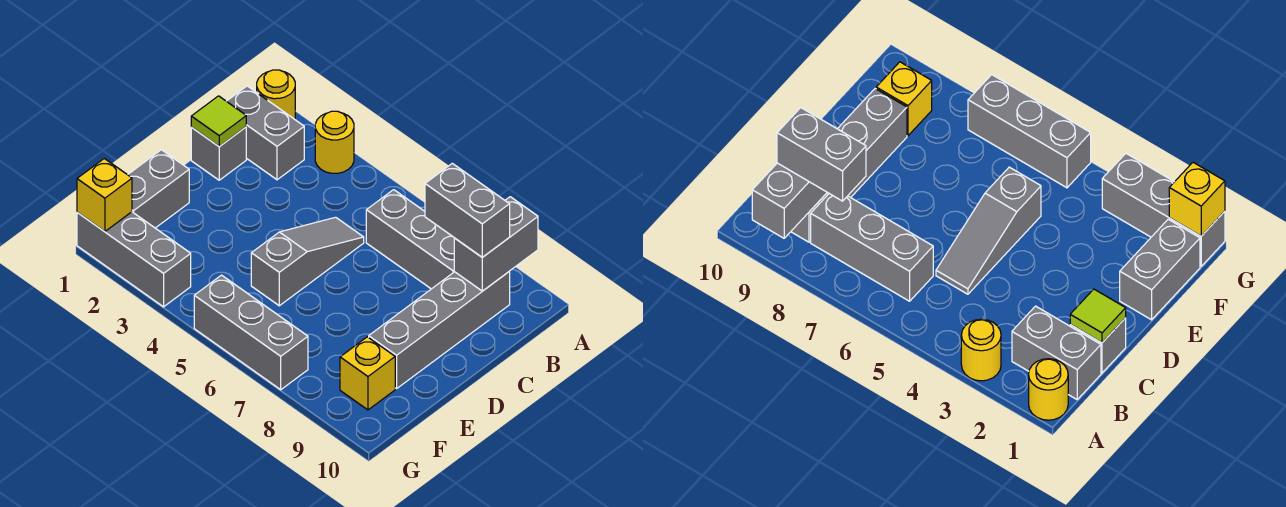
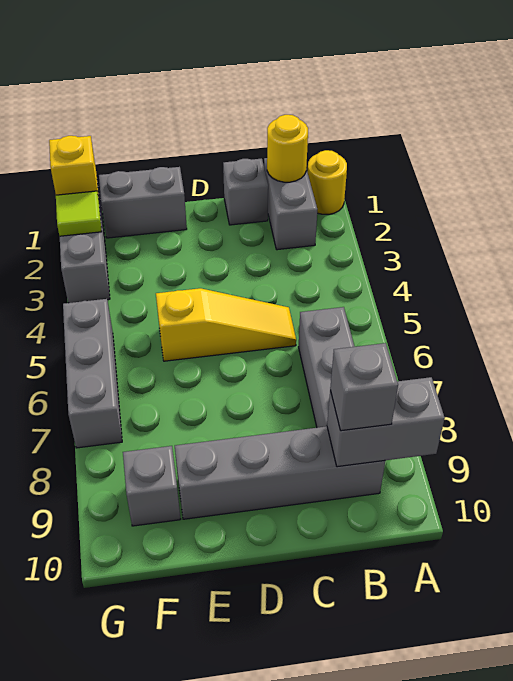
yellow round brick A3 level 1 -> yellow round brick B1 level 2
grey brick B8:B9 level 3 -> grey brick B9 level 3
lime tile C1 level 2 -> lime tile G2 level 2
grey slope C5:E5 level 1 top E -> yellow slope C5:E5 level 1 top E
yellow brick F9 level 1 -> grey brick F9 level 1

